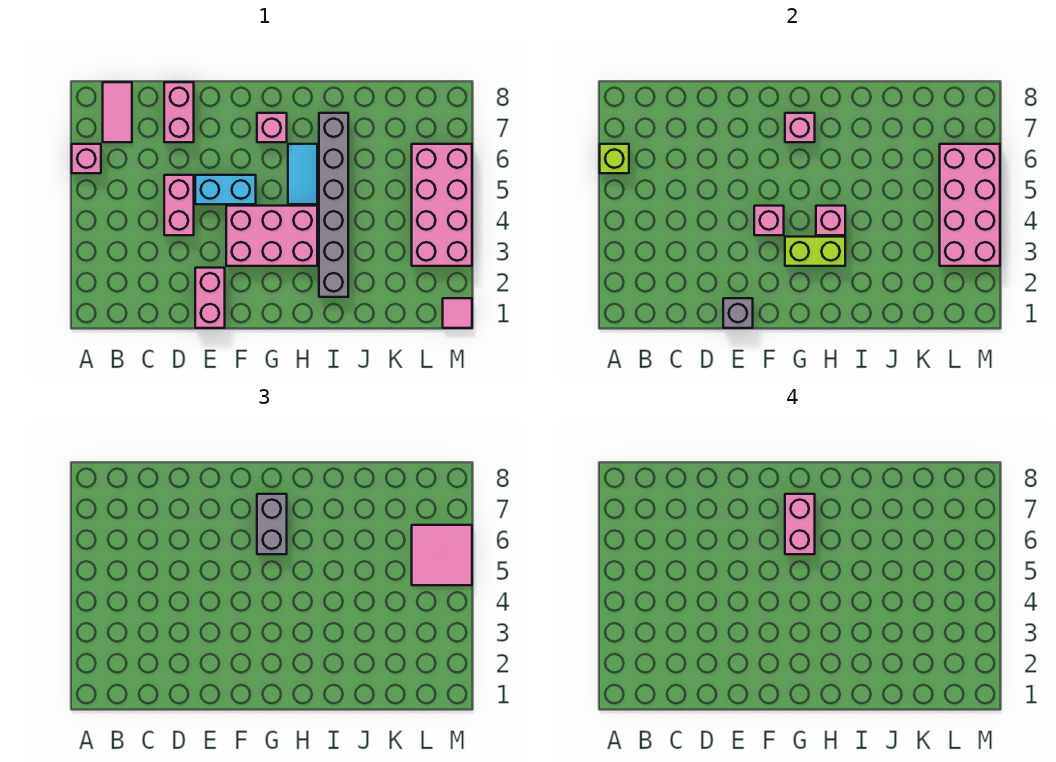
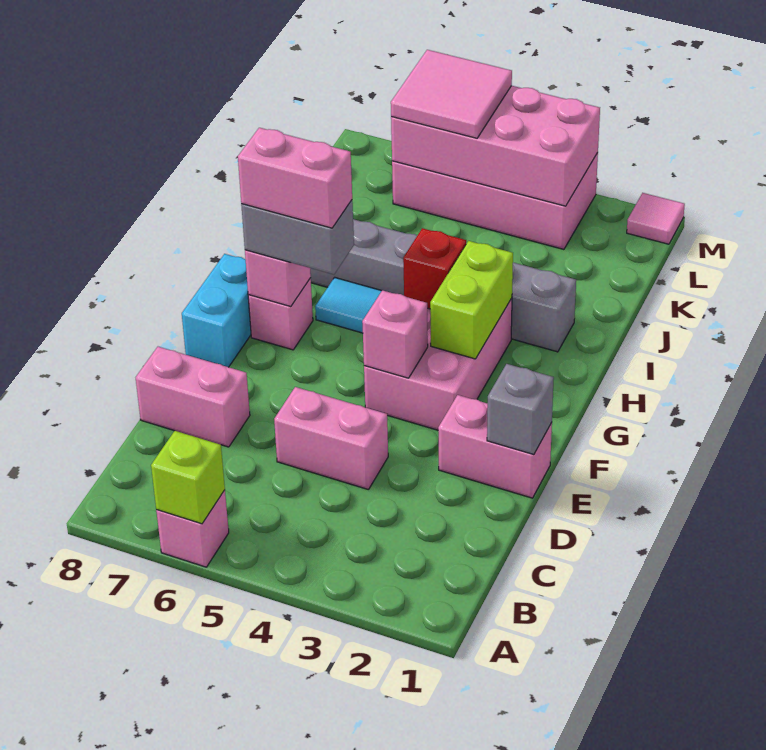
pink tile B7:B8 level 1 -> none
cyan brick E5:F5 level 1 -> cyan brick F8:G8 level 1
pink brick H4 level 2 -> red brick H4 level 2

